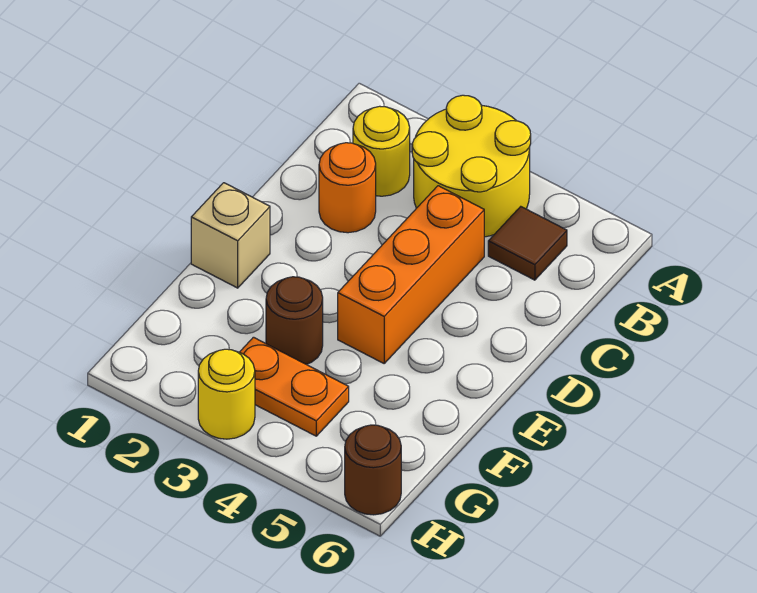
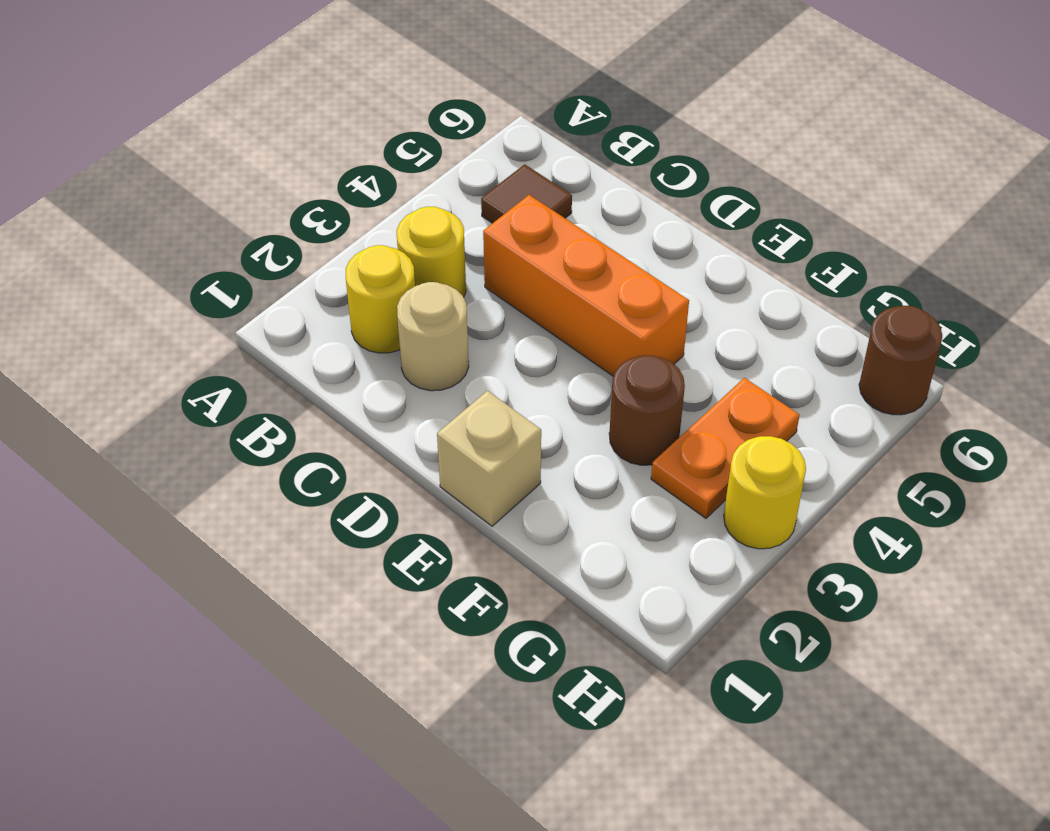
yellow round brick A3:B4 level 1 -> yellow round brick B3 level 1
orange round brick C2 level 1 -> tan round brick C2 level 1

